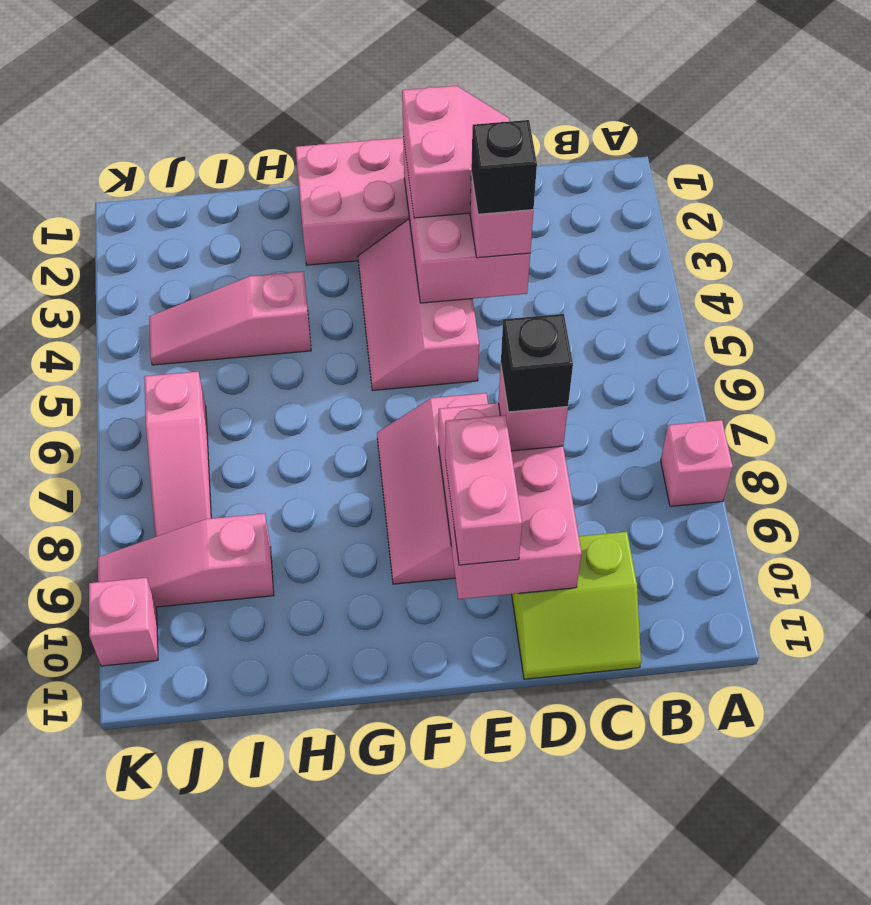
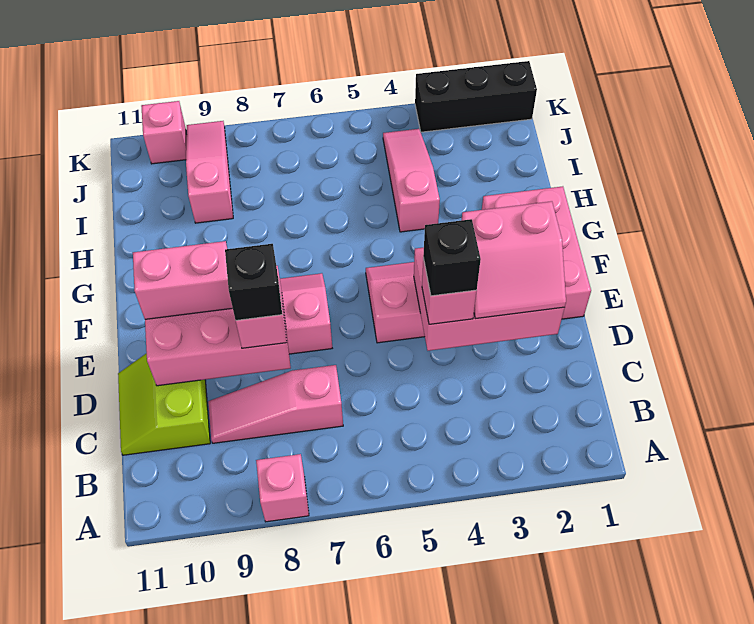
pink slope J6:J8 level 1 top 6 -> pink slope C7:C9 level 1 top 7
none -> black brick K1:K3 level 1

